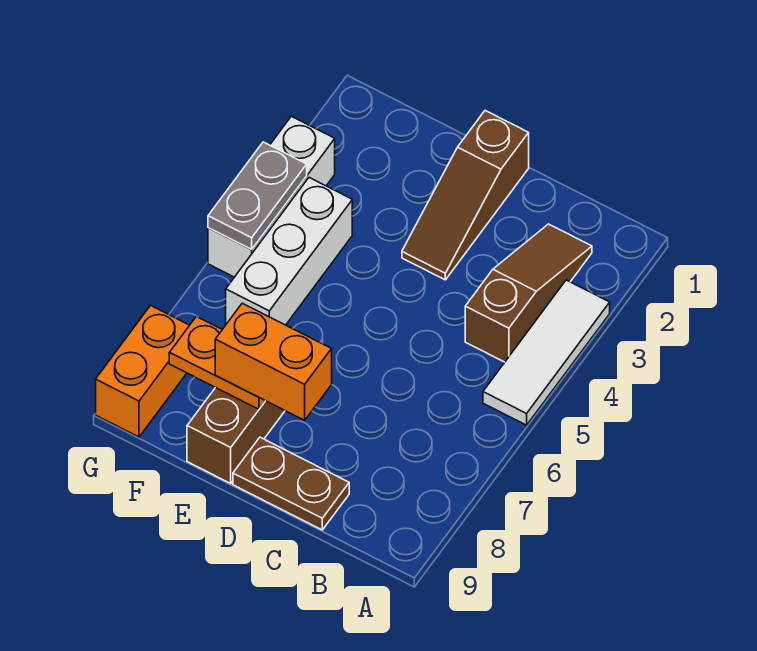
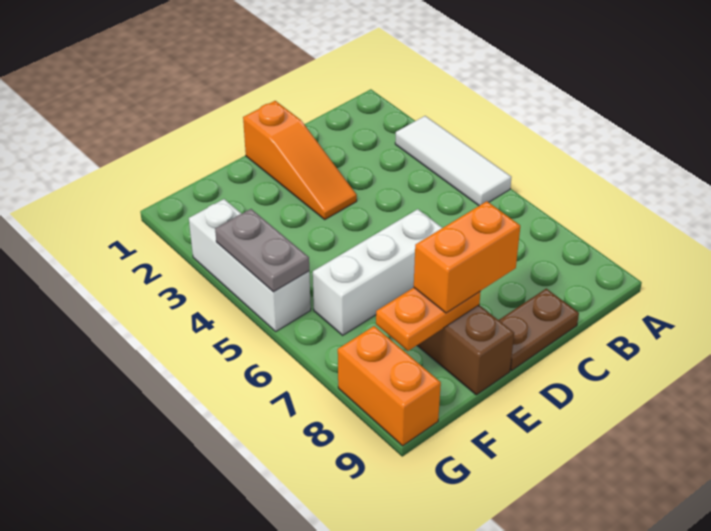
brown slope B2:B4 level 1 top 4 -> none
brown slope D1:D3 level 1 top 1 -> orange slope D1:D3 level 1 top 1
white brick F4:F6 level 1 -> white brick D6:F6 level 1

